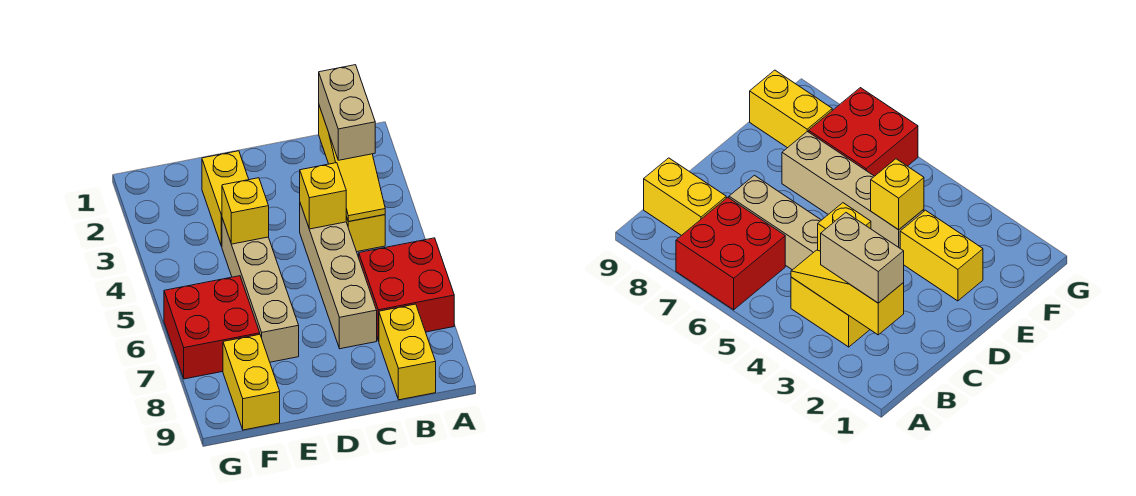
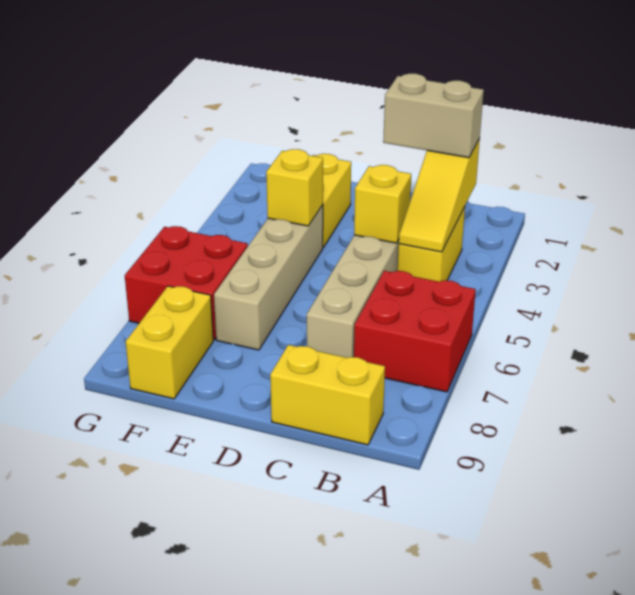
tan brick B2:B3 level 3 -> tan brick B2:C2 level 3
yellow brick B8:B9 level 1 -> yellow brick B9:C9 level 1

